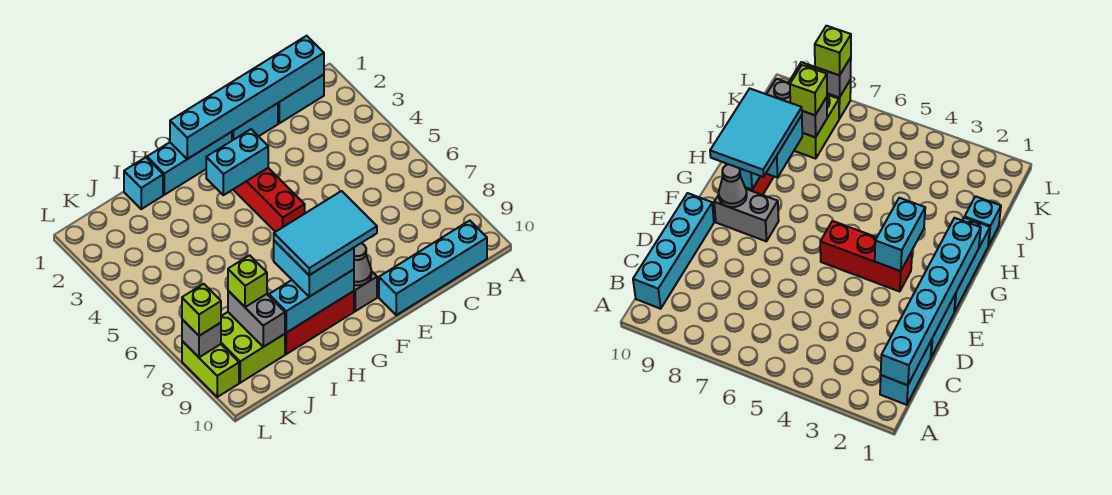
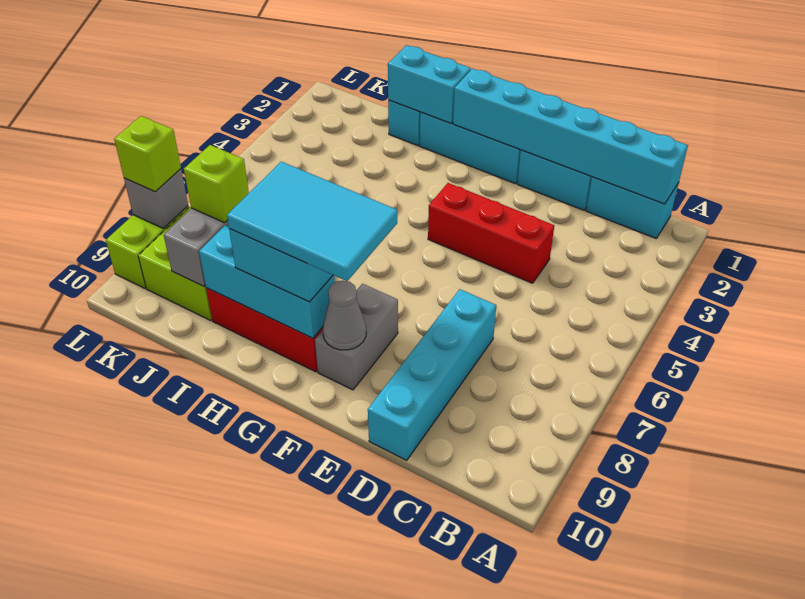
cyan brick B10:E10 level 1 -> cyan brick D7:D10 level 1
red brick F3:F5 level 1 -> red brick D4:F4 level 1
cyan brick F3:G3 level 2 -> cyan brick H1:I1 level 2

